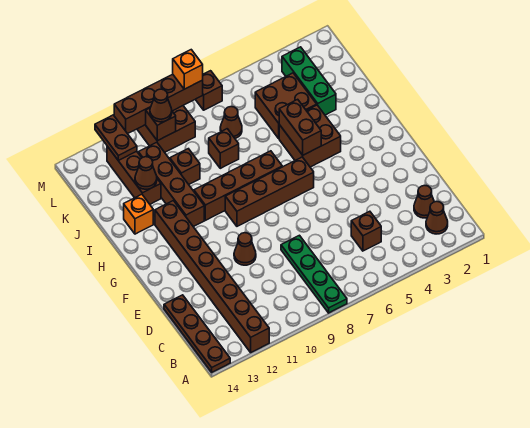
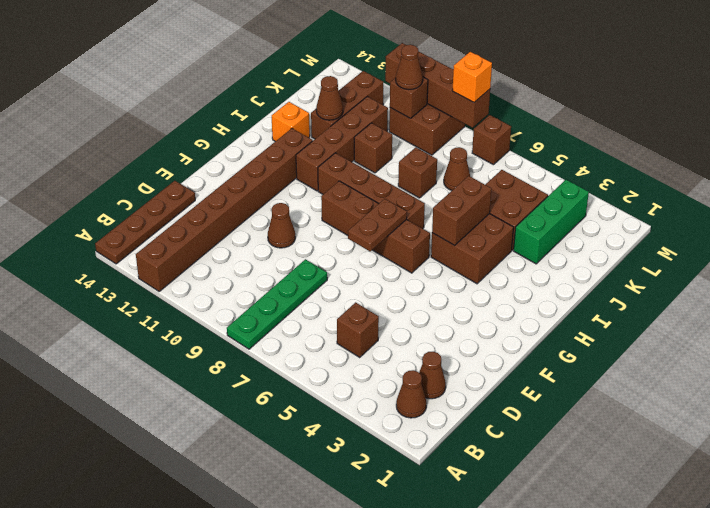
brown plate L12:M12 level 2 -> brown plate F7:G7 level 2

